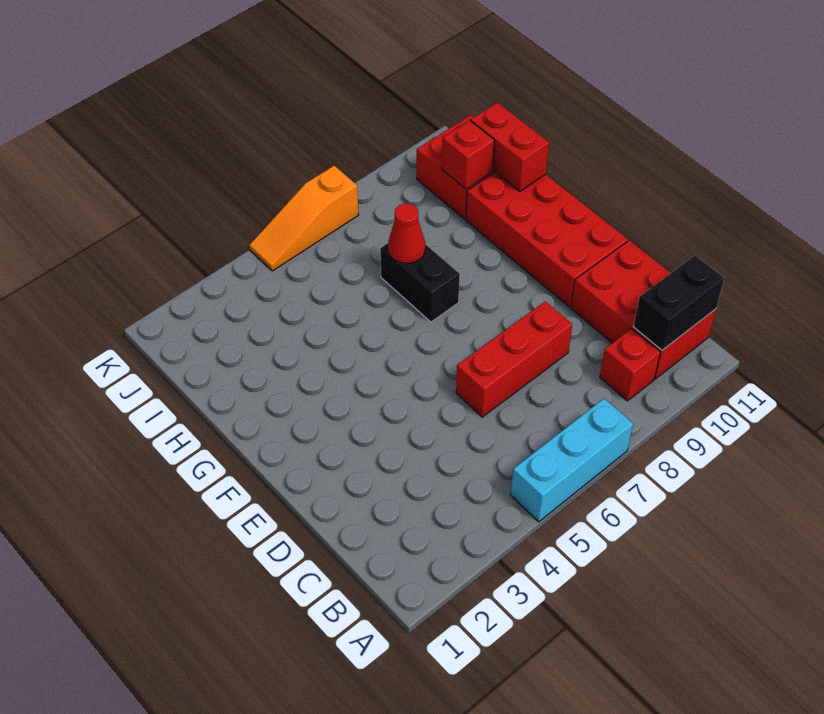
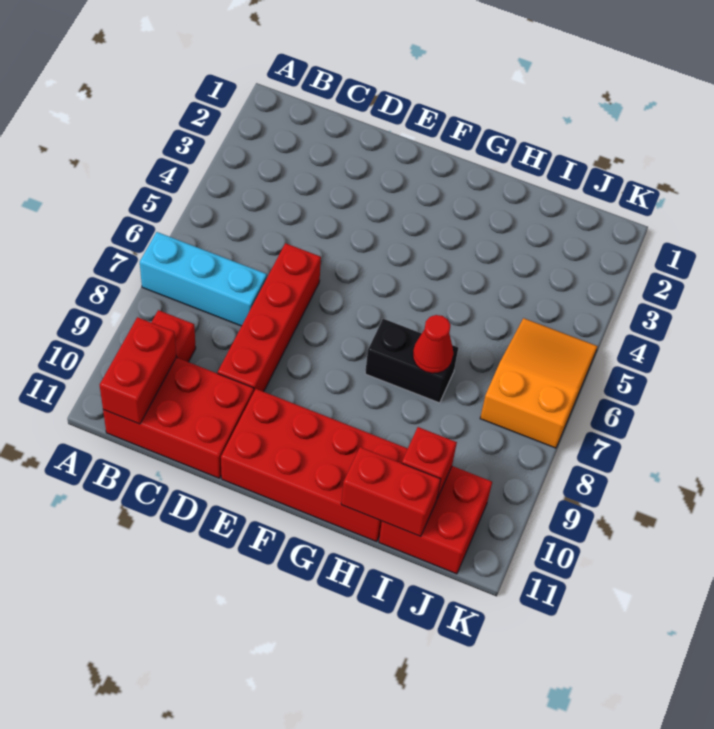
cyan brick A5:A7 level 1 -> cyan brick A7:C7 level 1
black brick B10:B11 level 2 -> red brick B10:B11 level 2
red brick D6:D8 level 1 -> red brick D6:D9 level 1
orange slope K5:K7 level 1 top 7 -> orange slope J5:K7 level 1 top 7

